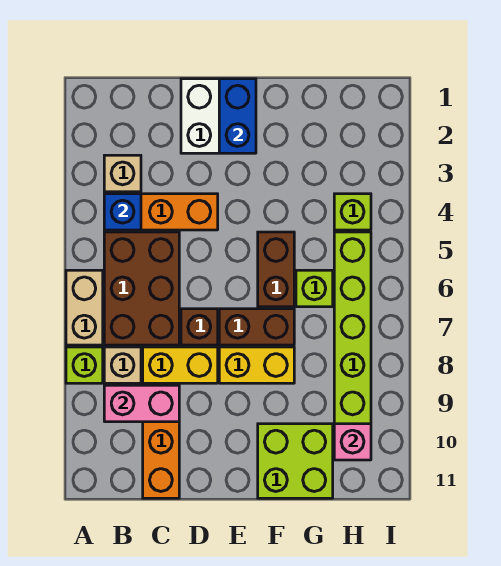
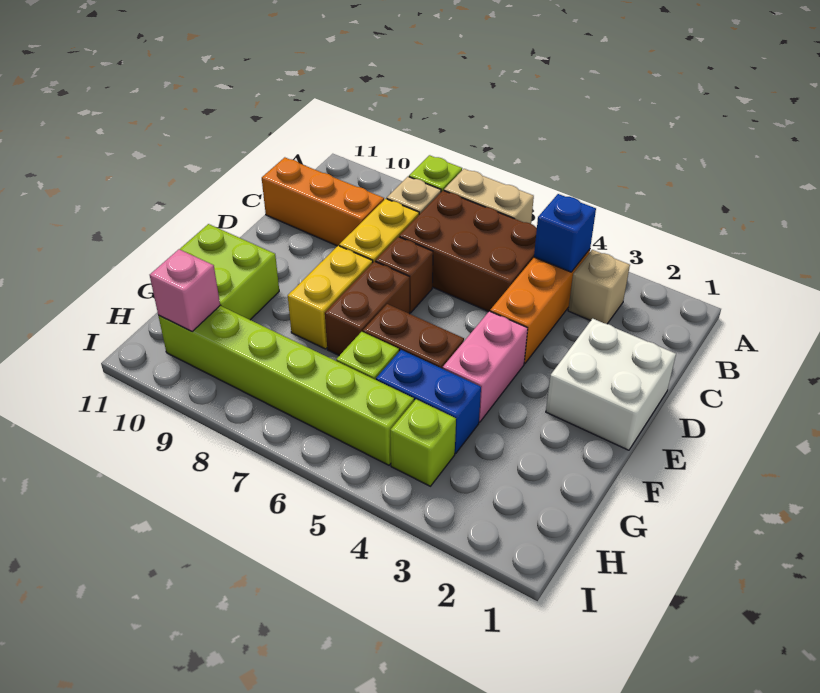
pink brick B9:C9 level 2 -> pink brick E4:F4 level 1
blue brick E1:E2 level 2 -> blue brick G4:G5 level 1

